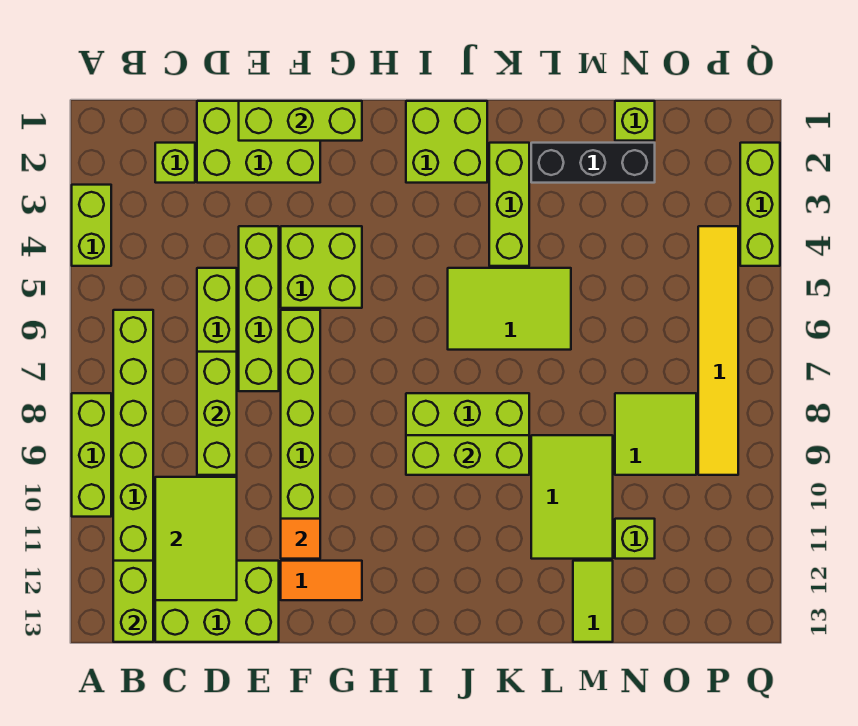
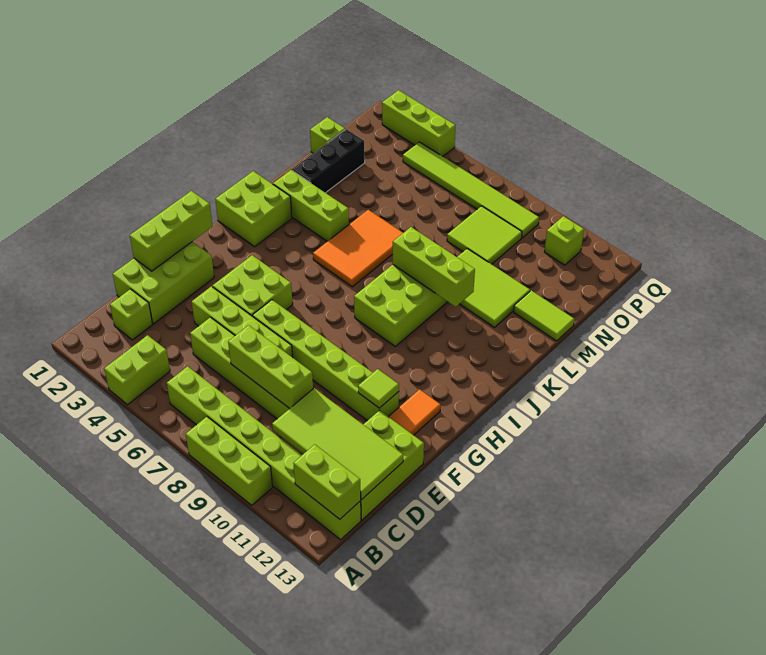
lime brick A3:A4 level 1 -> lime brick A4:B4 level 1
lime tile C10:D12 level 2 -> lime tile C10:D13 level 2
orange tile F11 level 2 -> lime tile F11 level 2
lime brick I9:K9 level 2 -> lime brick K8:K10 level 2
lime tile J5:L6 level 1 -> orange tile J5:L6 level 1
lime brick N11 level 1 -> lime brick P11 level 1
yellow tile P4:P9 level 1 -> lime tile P4:P9 level 1

